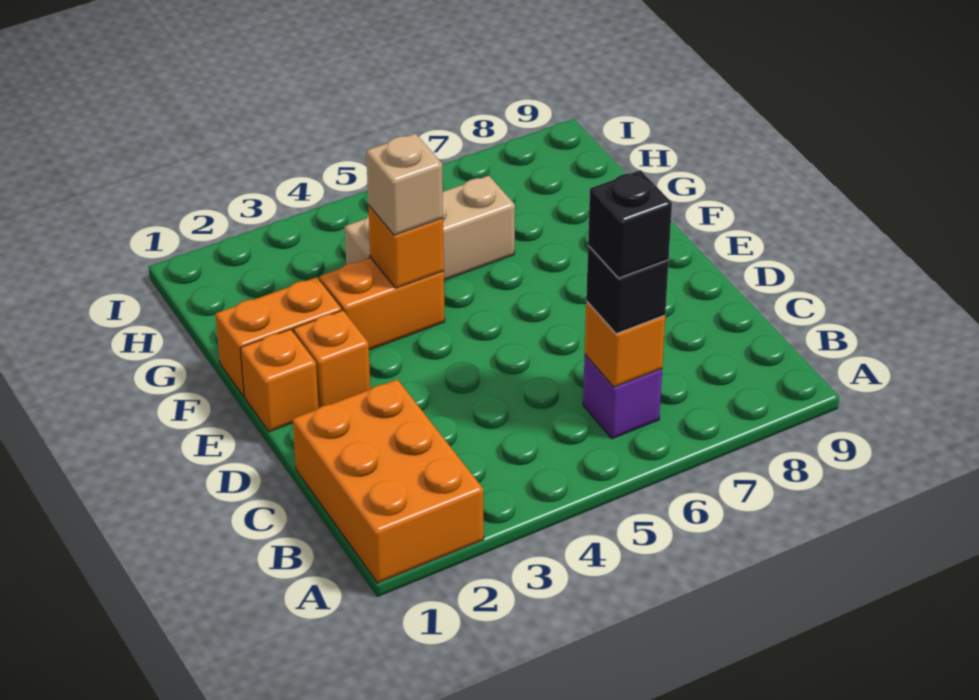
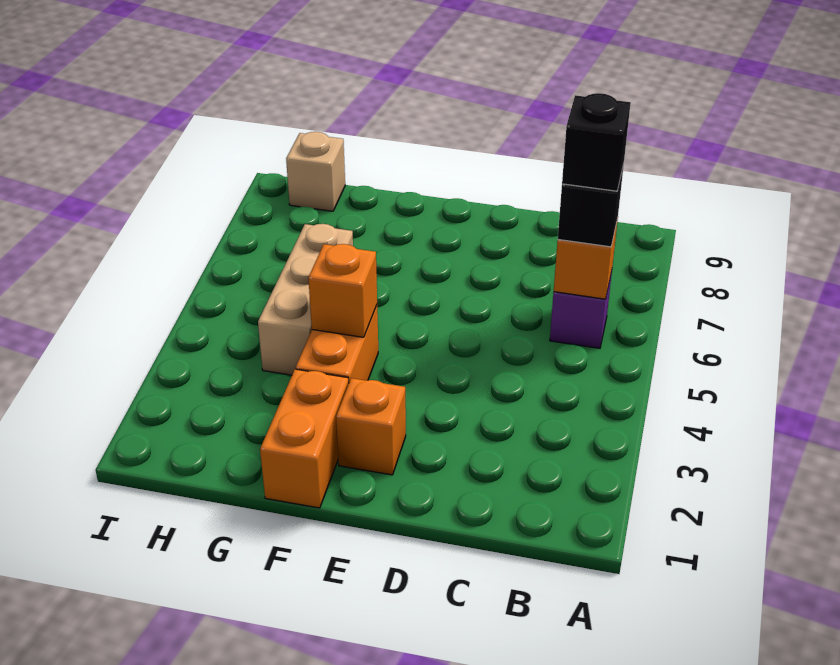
orange brick A1:C2 level 1 -> none
orange brick E1 level 1 -> none
tan brick F4 level 3 -> tan brick H9 level 1

